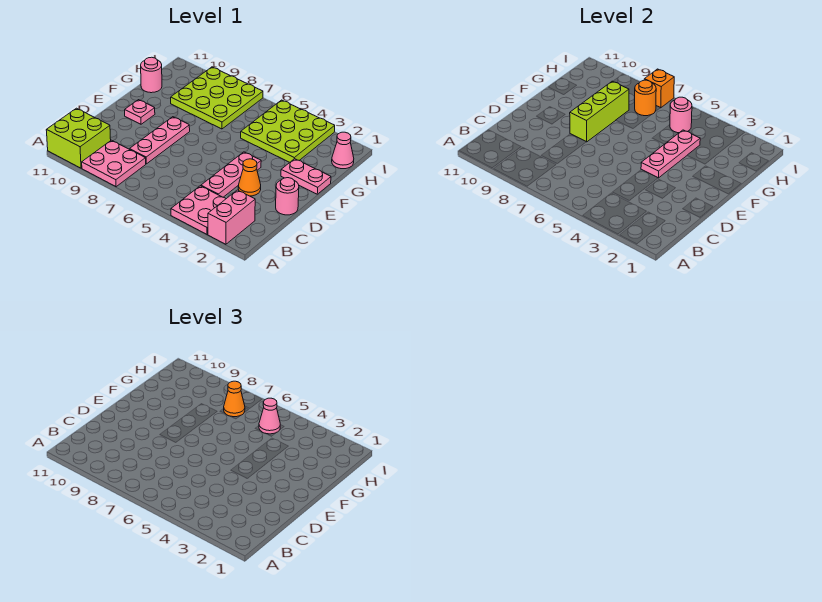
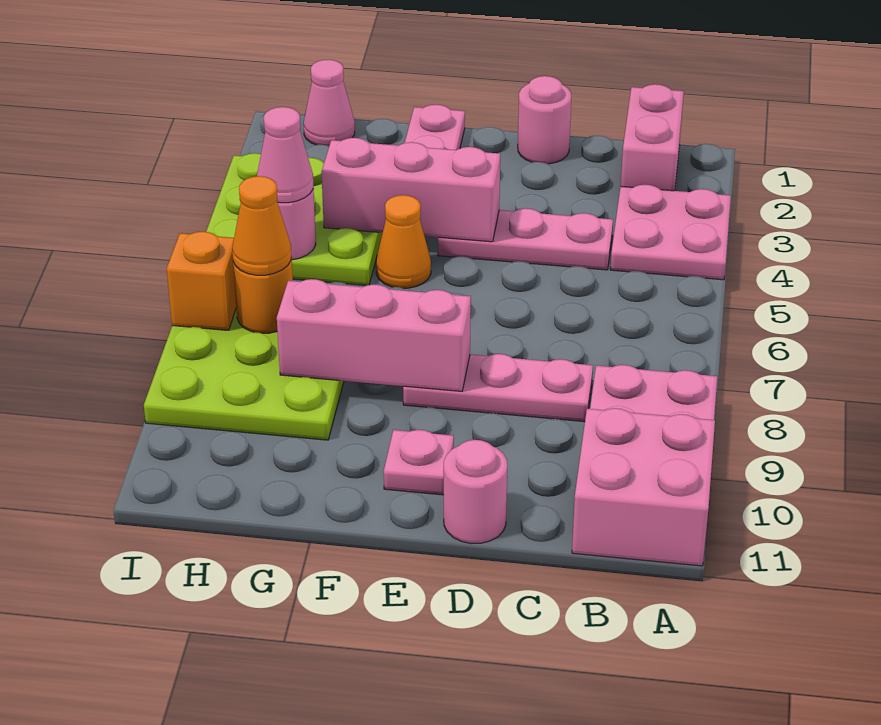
pink brick A2:B2 level 1 -> pink brick B1:B2 level 1
lime brick A10:B11 level 1 -> pink brick A10:B11 level 1
orange cone D3 level 1 -> orange cone F5 level 1
pink plate E4:G4 level 2 -> pink brick E4:G4 level 2
lime brick E8:G8 level 2 -> pink brick E8:G8 level 2
pink round brick G11 level 1 -> pink round brick D11 level 1

